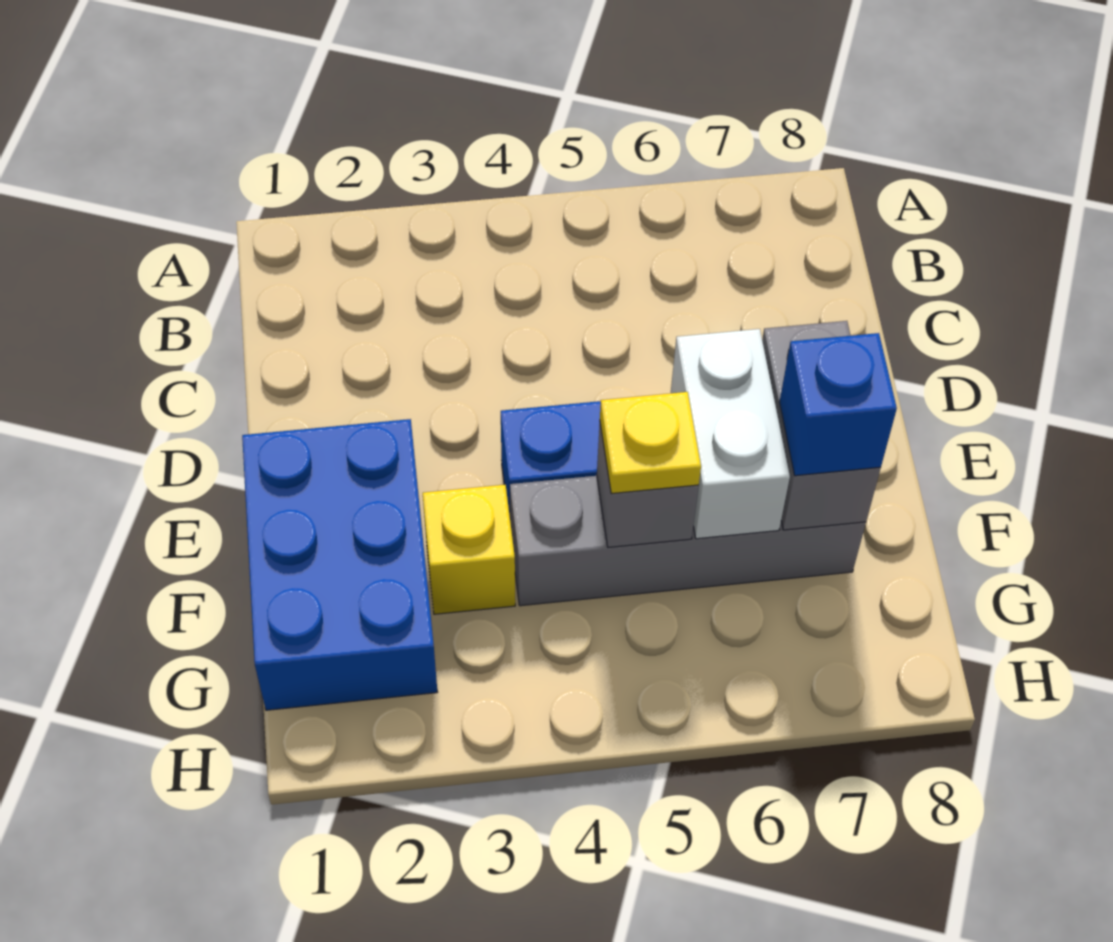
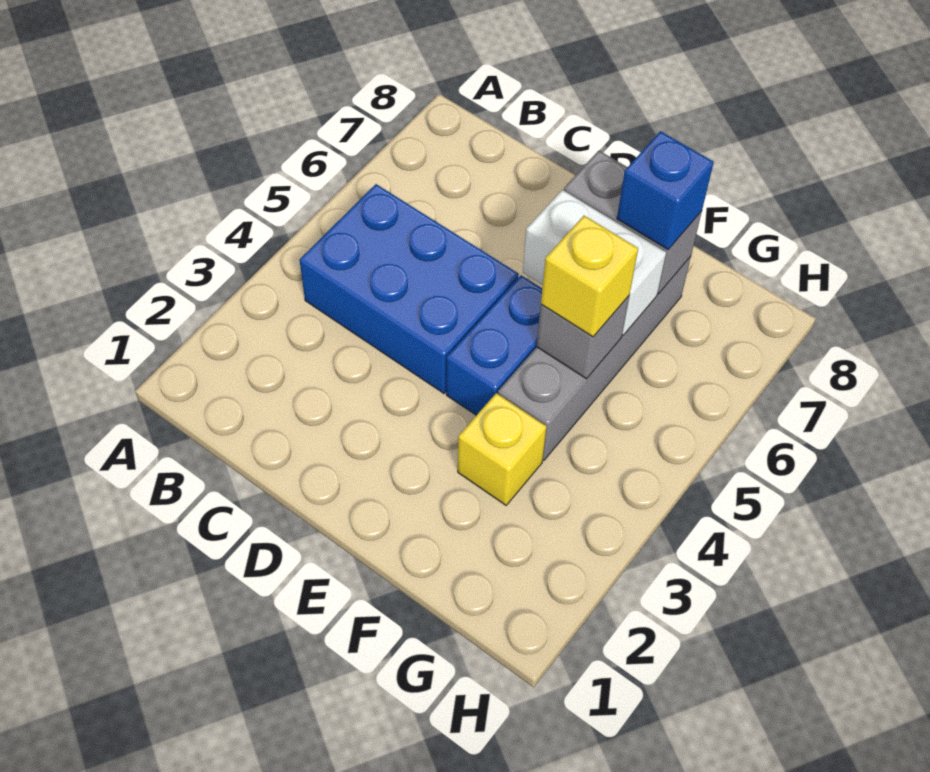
blue brick E1:G2 level 1 -> blue brick B4:D5 level 1
yellow plate F5 level 3 -> yellow brick F5 level 3

